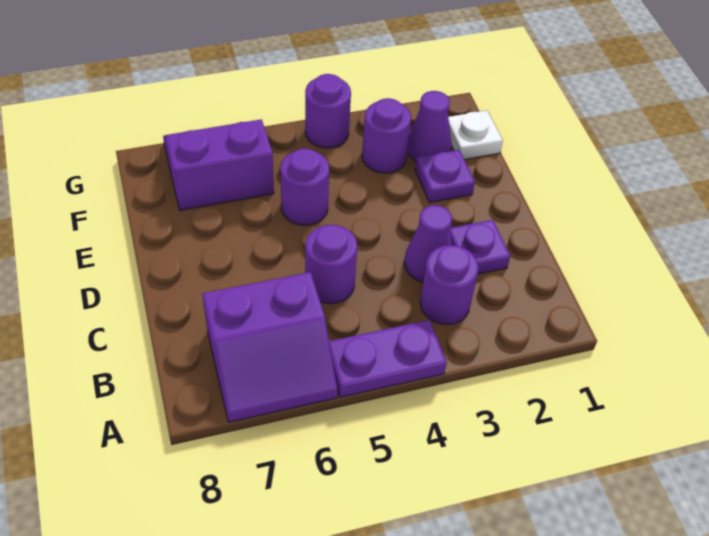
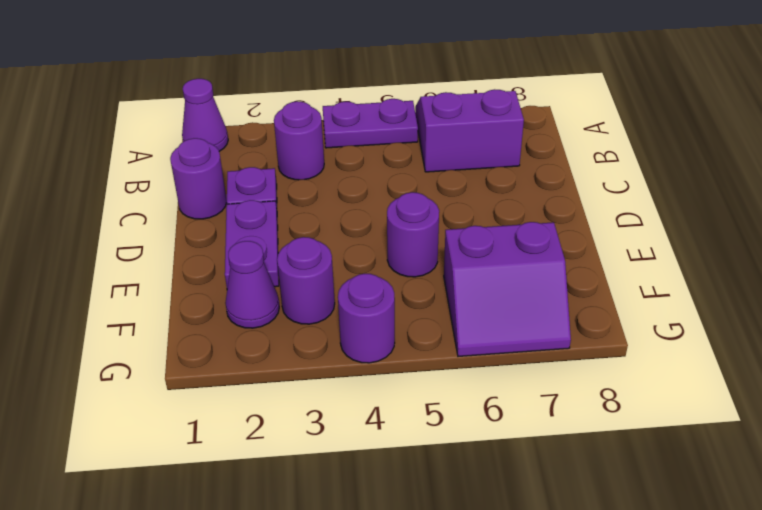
purple cone C3 level 1 -> purple cone A1 level 1
purple round brick C5 level 1 -> purple round brick C1 level 1
purple plate E2 level 1 -> purple plate D2:E2 level 1
white plate F1 level 1 -> none

